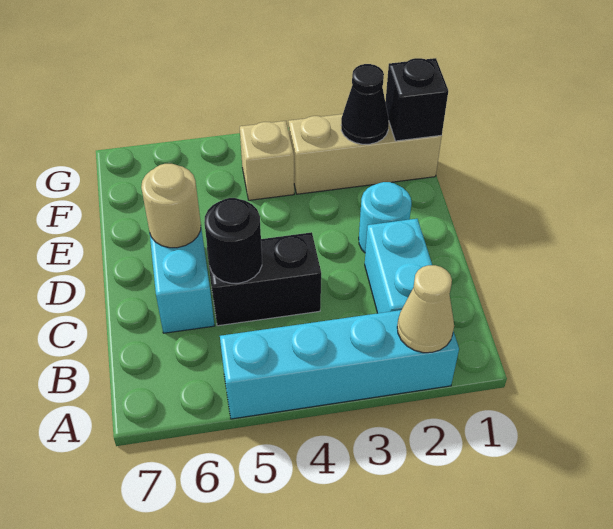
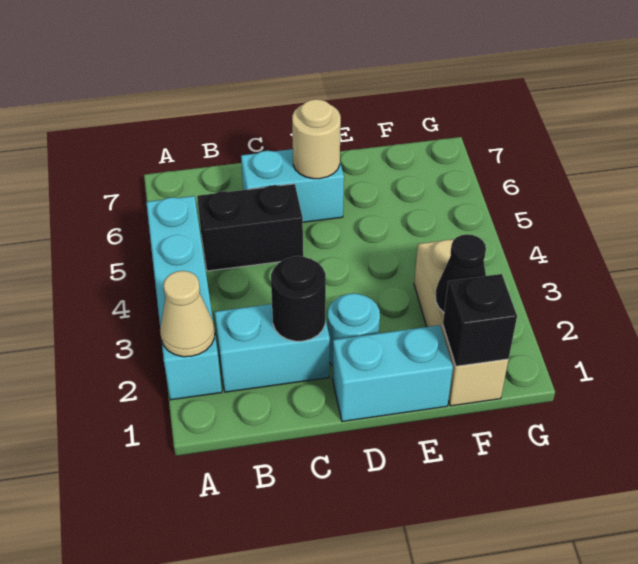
black brick C4:C5 level 1 -> black brick B5:C5 level 1
black round brick C5 level 2 -> black round brick C2 level 2
none -> cyan brick D1:E1 level 1
tan brick F4 level 1 -> none

